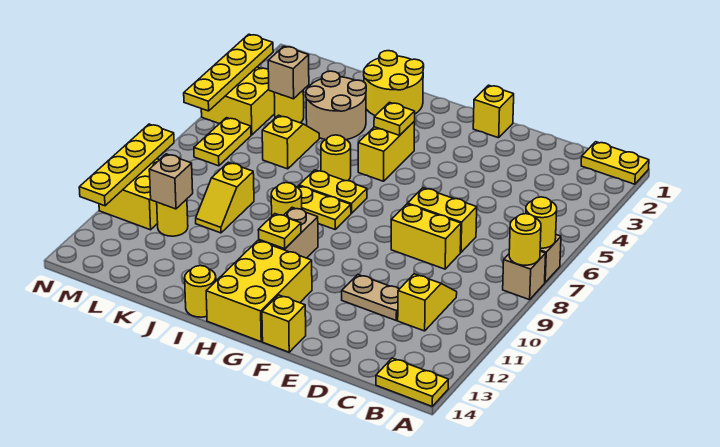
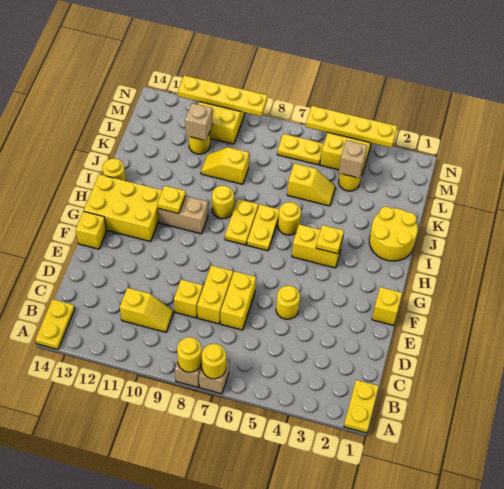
none -> yellow brick D9 level 1
tan plate D11:E11 level 1 -> none
none -> yellow round brick E5 level 1
tan round brick J3:K4 level 1 -> none

